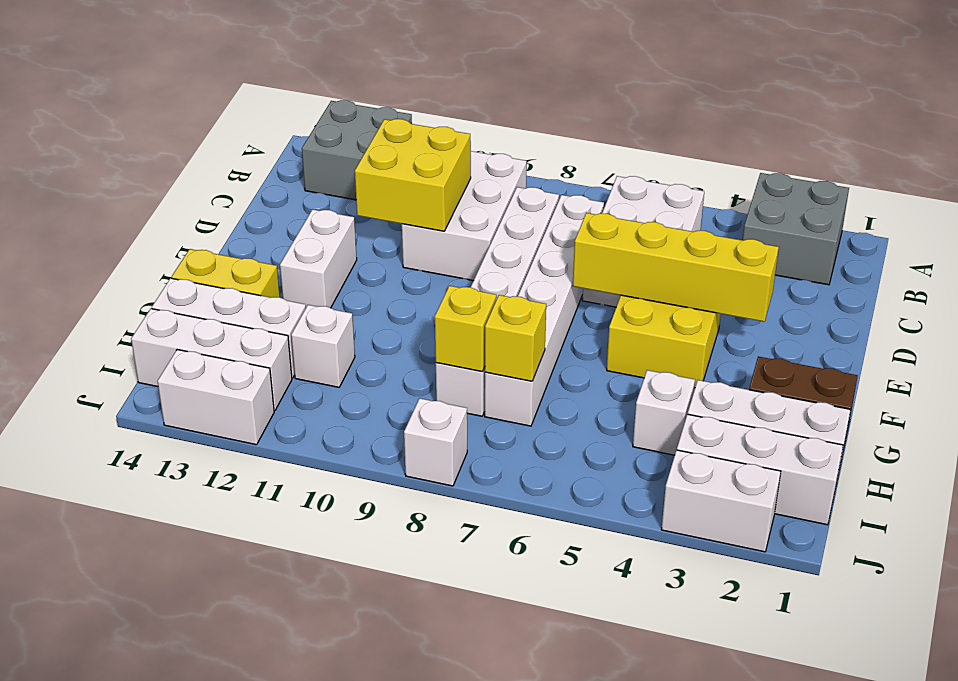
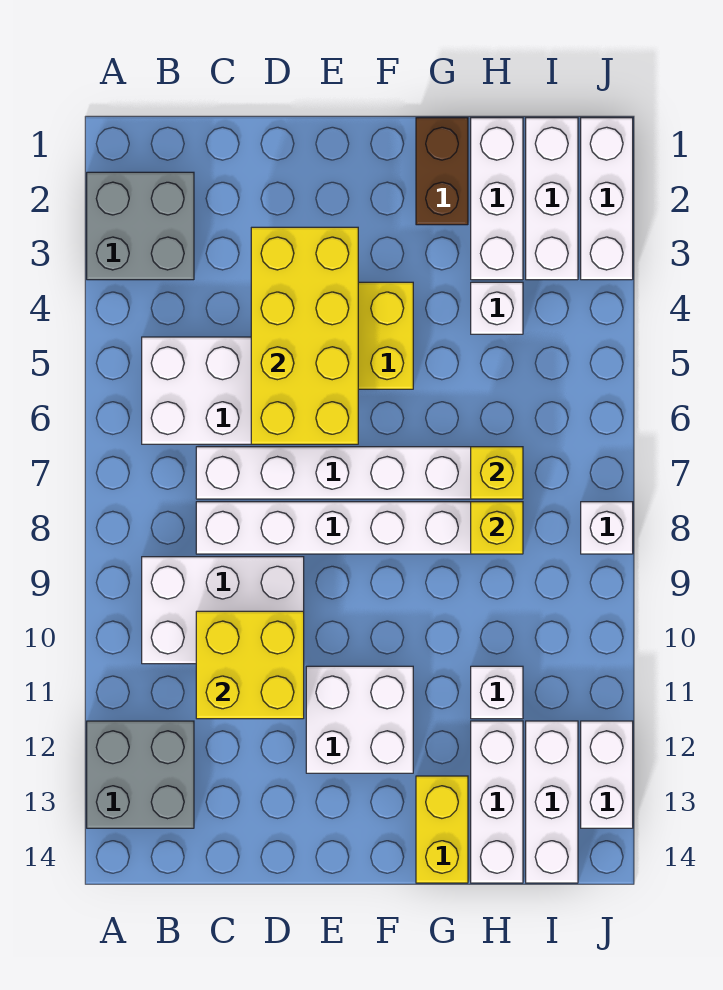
yellow brick E3:E6 level 2 -> yellow brick D3:E6 level 2
white brick E12:F12 level 1 -> white brick E11:F12 level 1
white brick J2:J3 level 1 -> white brick J1:J3 level 1

